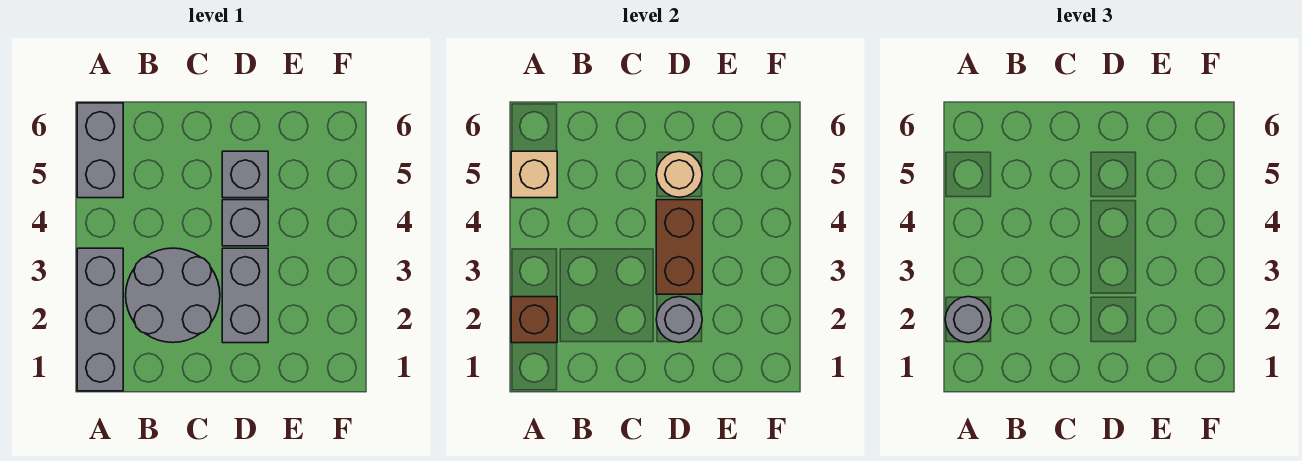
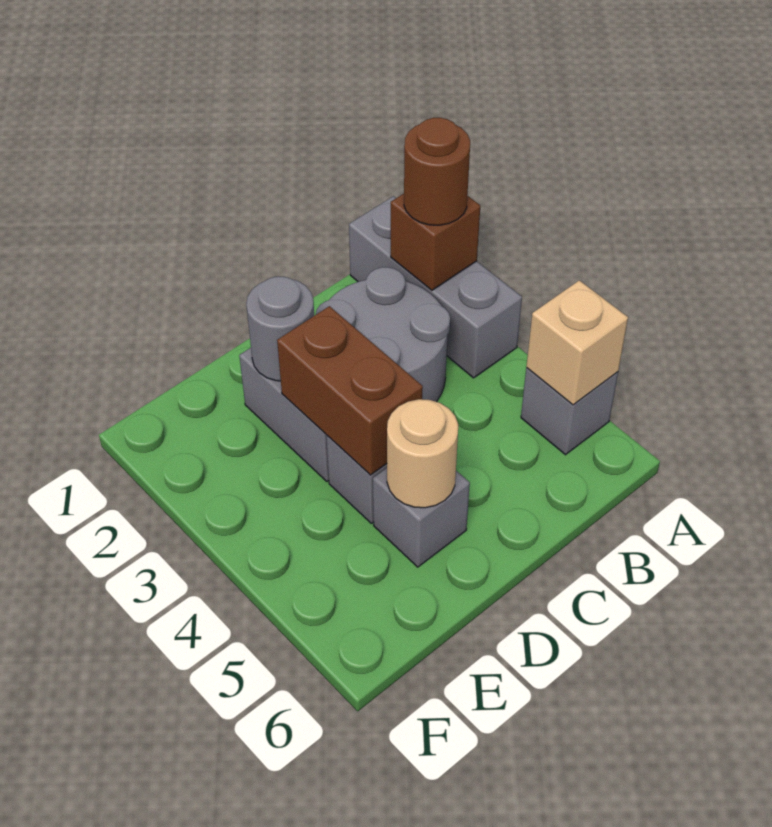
grey round brick A2 level 3 -> brown round brick A2 level 3
grey brick A5:A6 level 1 -> grey brick A5 level 1

